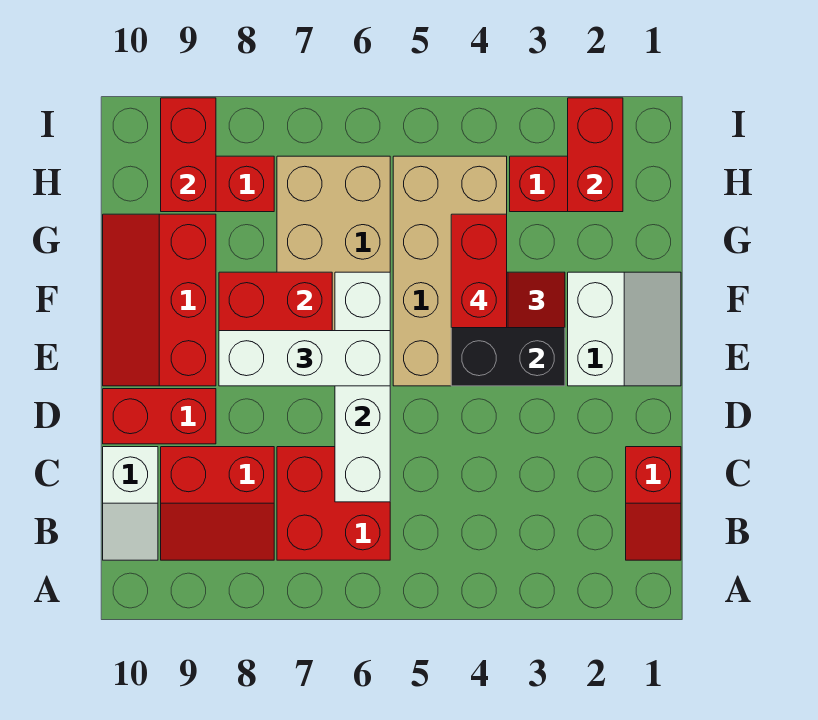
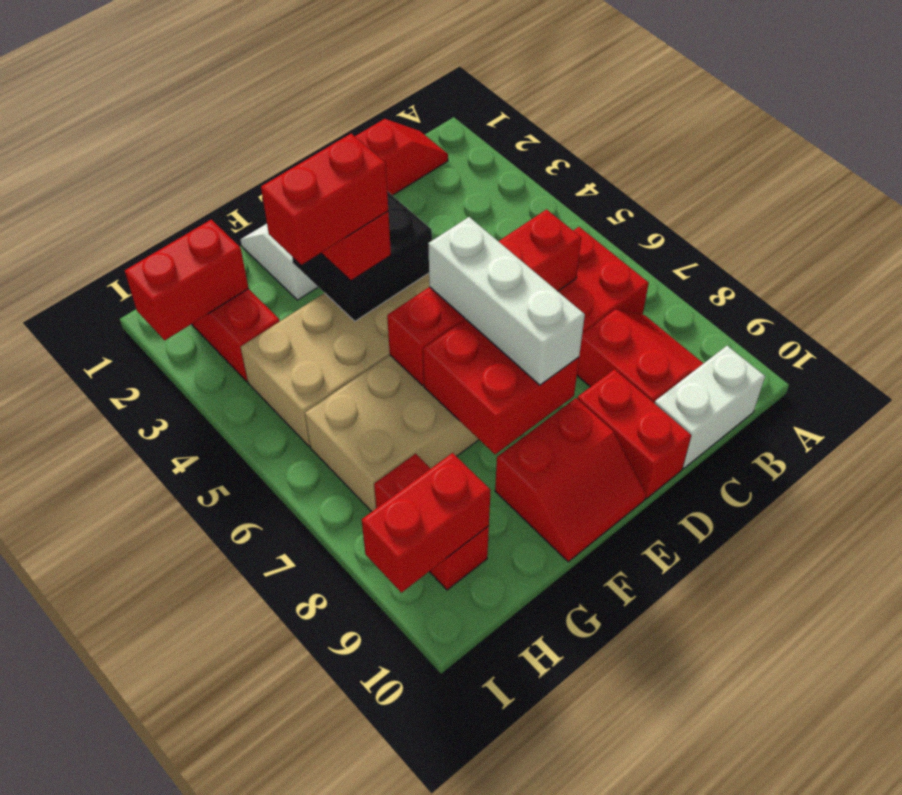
white slope B10:C10 level 1 top C -> white brick B10:C10 level 1
white brick C6:F6 level 2 -> red brick C6:F6 level 2
red slope E9:G10 level 1 top 9 -> red slope E9:F10 level 1 top 9

